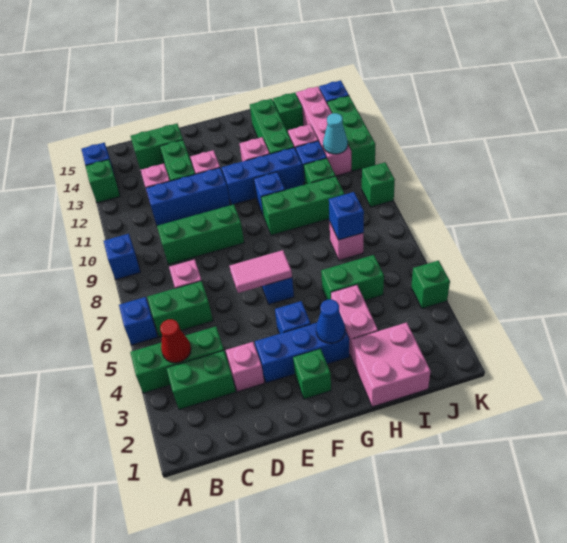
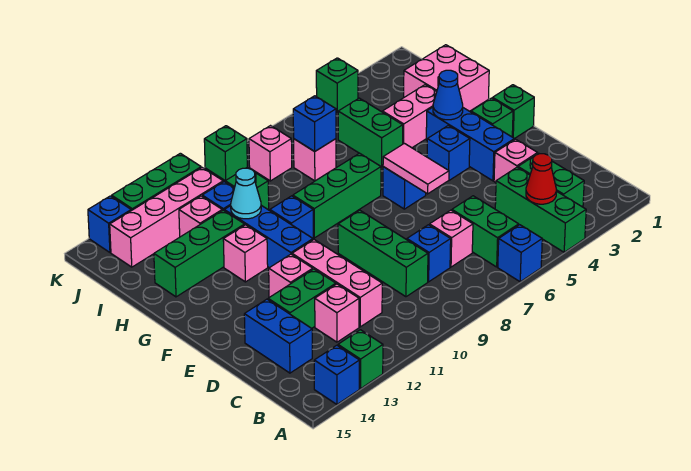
blue brick A9 level 1 -> blue brick C8 level 1
blue brick C11:E11 level 1 -> pink brick C11:E11 level 1
green brick C14:D14 level 1 -> blue brick C14:D14 level 1
green brick G9:I9 level 1 -> green brick G7:G9 level 1
green brick I14 level 1 -> green brick F1 level 1
none -> pink brick J8 level 1
cyan cone J11 level 2 -> cyan cone H11 level 2

